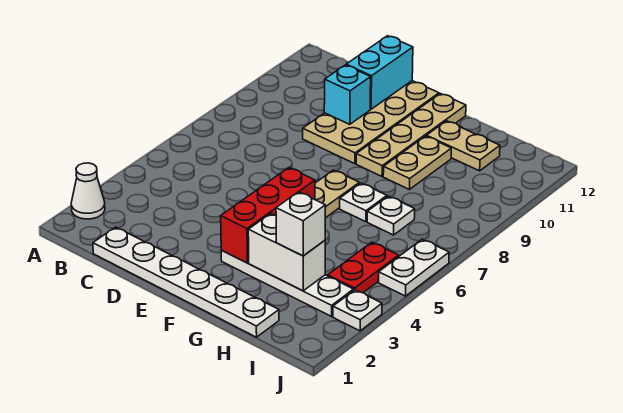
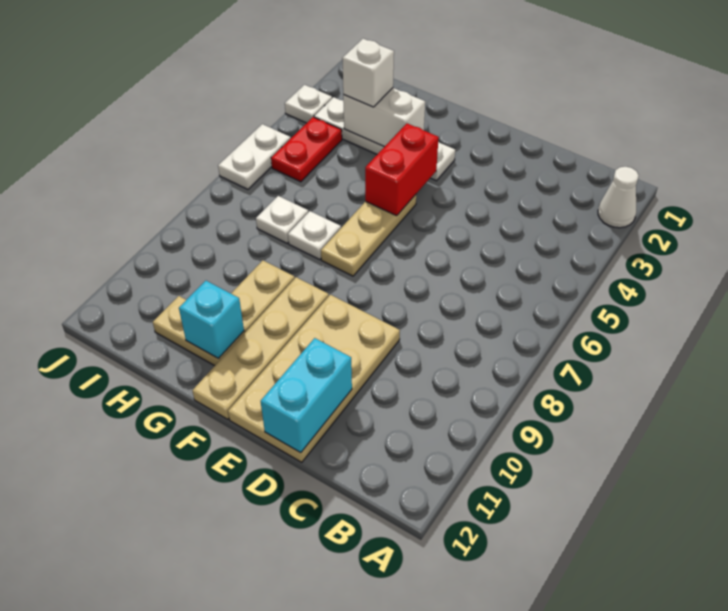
white plate C1:H1 level 1 -> none
cyan brick D10 level 2 -> cyan brick G11 level 2
red brick F3:F5 level 2 -> red brick F4:F5 level 2

